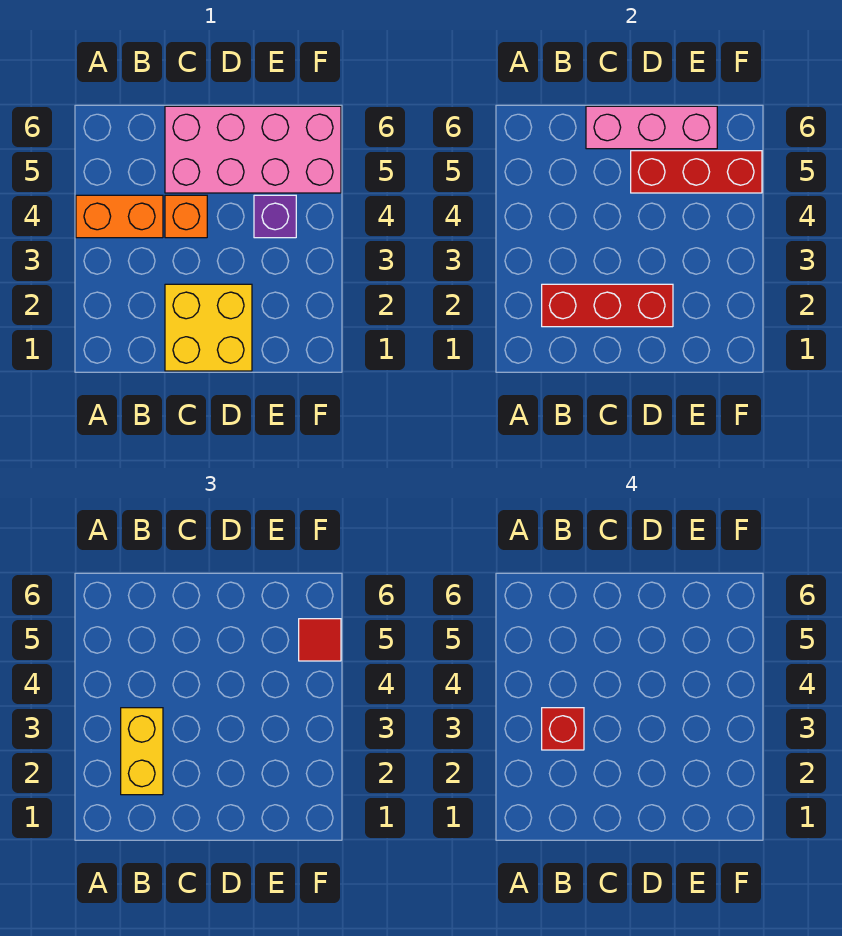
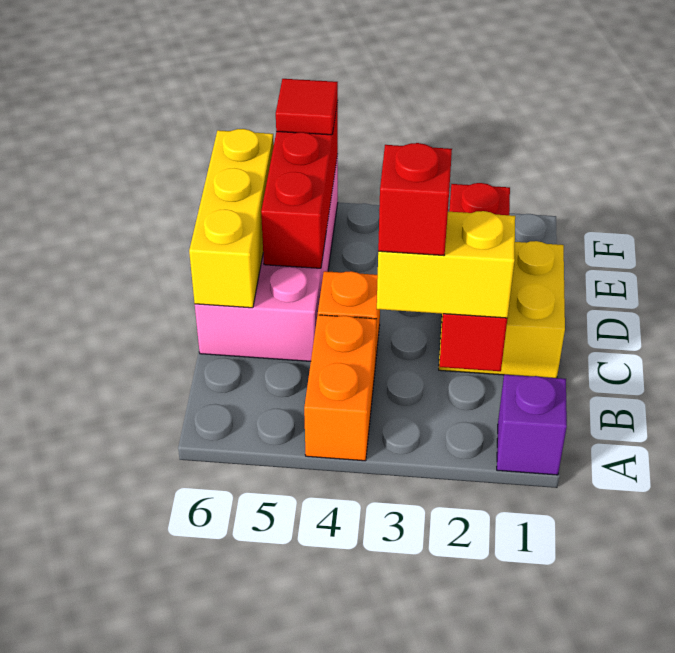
pink brick C6:E6 level 2 -> yellow brick C6:E6 level 2
purple brick E4 level 1 -> purple brick A1 level 1

